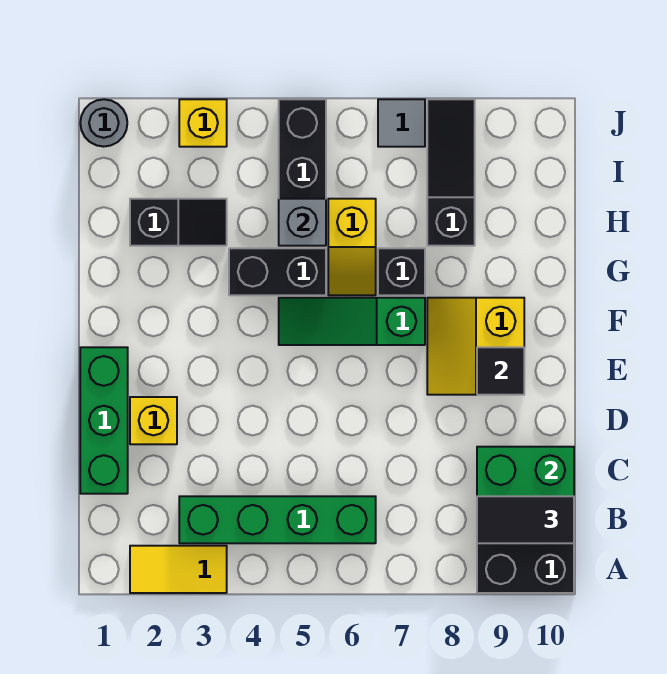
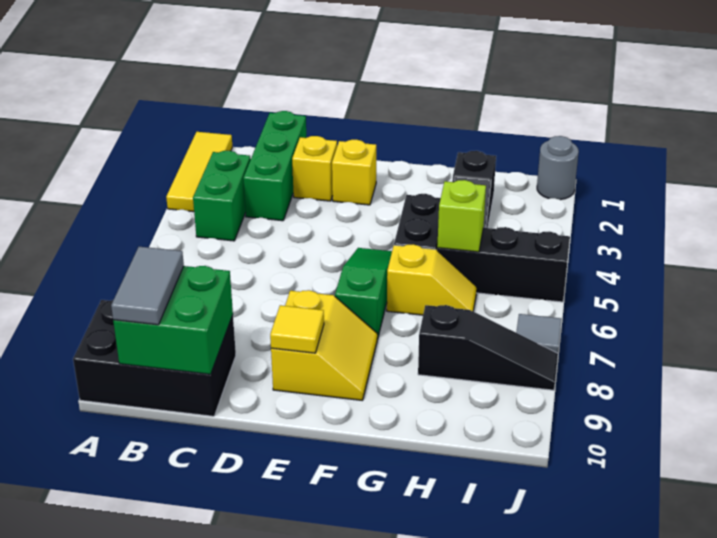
yellow tile A2:A3 level 1 -> yellow tile A1:A3 level 1
green brick B3:B6 level 1 -> green brick B3:B4 level 1
black tile B9:B10 level 3 -> grey tile B9:B10 level 3
green brick C1:E1 level 1 -> green brick C1:C3 level 1
yellow slope E8:F9 level 1 top 9 -> yellow slope E8:F9 level 1 top E
black tile E9 level 2 -> yellow tile E9 level 2
yellow slope G6:H6 level 1 top H -> yellow slope G6:H6 level 1 top G
black brick G7 level 1 -> none
grey brick H5 level 2 -> lime brick H5 level 2
yellow brick J3 level 1 -> yellow brick E2 level 1

